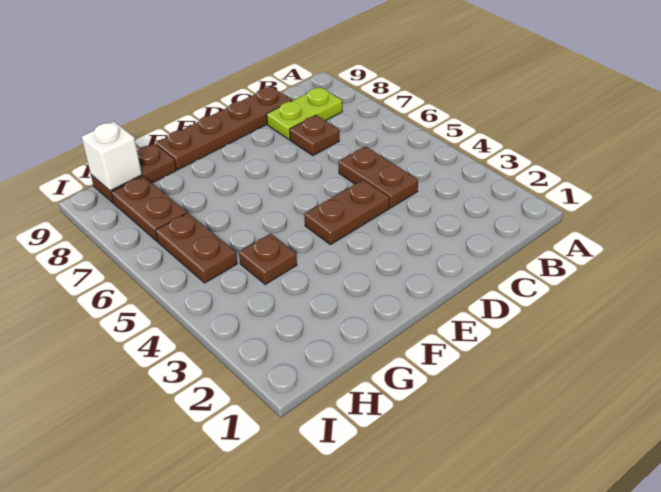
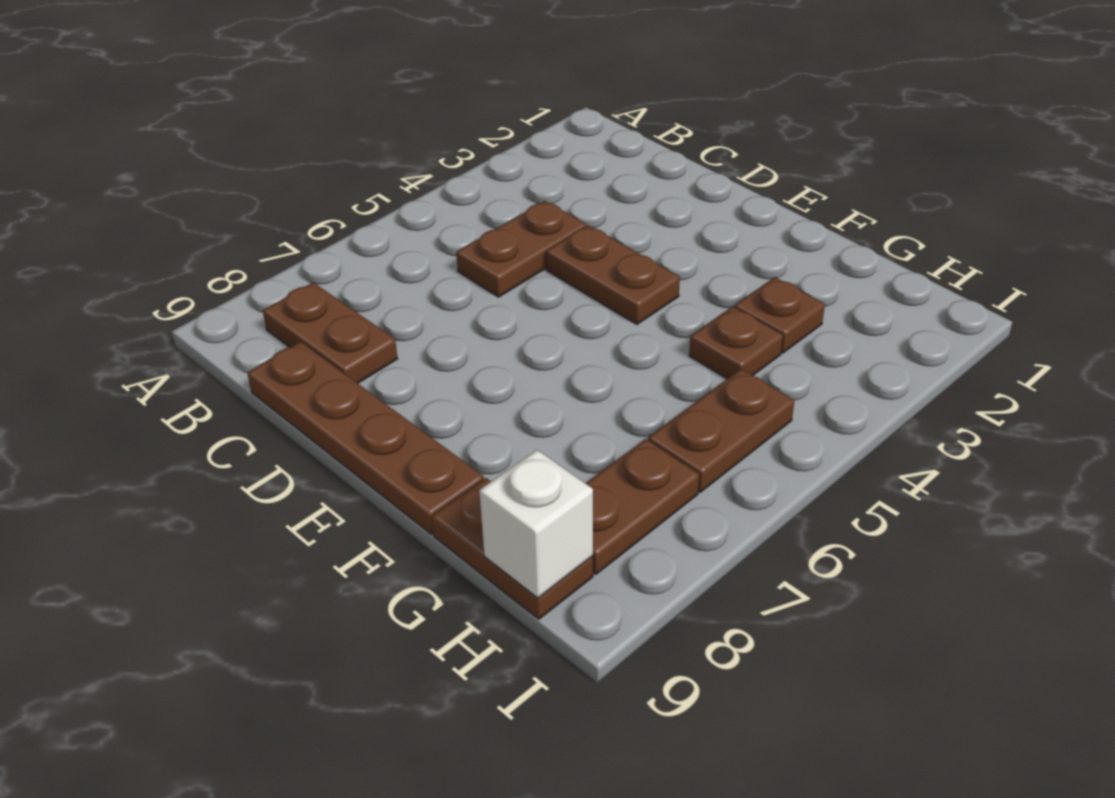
lime plate B8:C8 level 1 -> brown plate B8:C8 level 1
brown plate C7 level 1 -> brown plate G3 level 1

